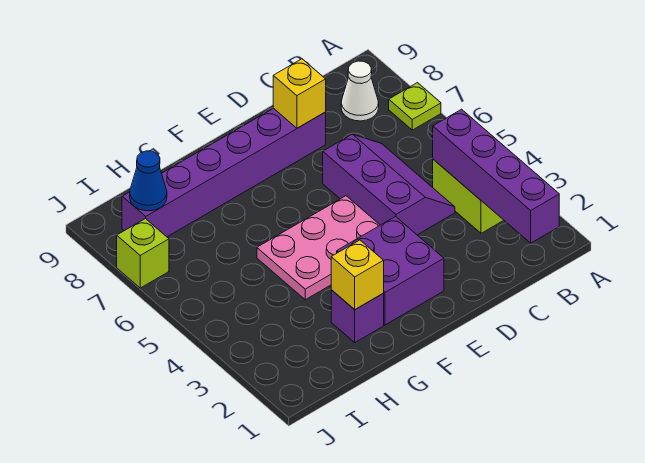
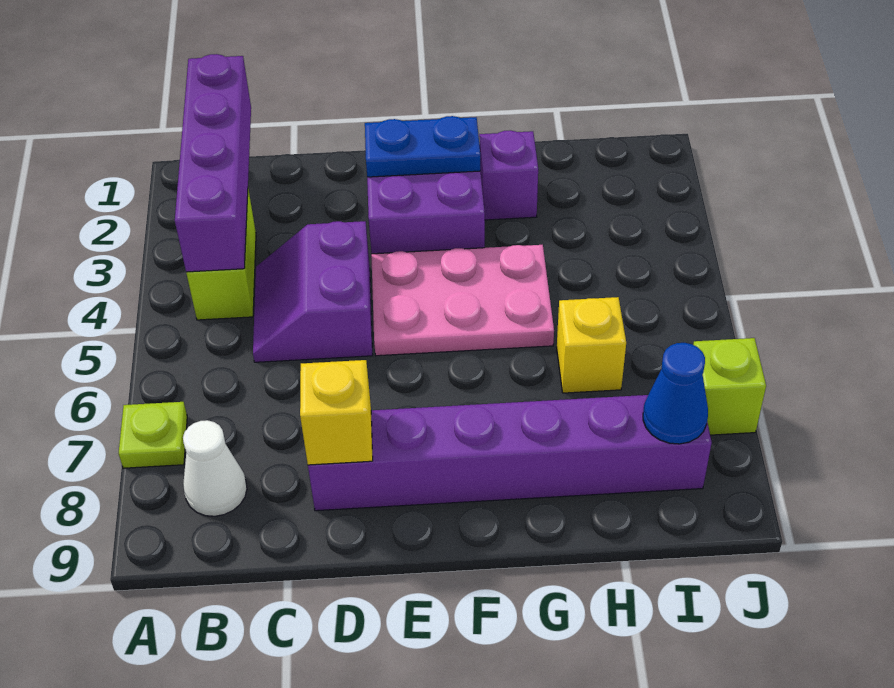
purple slope C4:D6 level 1 top D -> purple slope C4:D5 level 1 top D
none -> blue plate E2:F2 level 2
yellow brick G2 level 2 -> yellow brick H6 level 1

